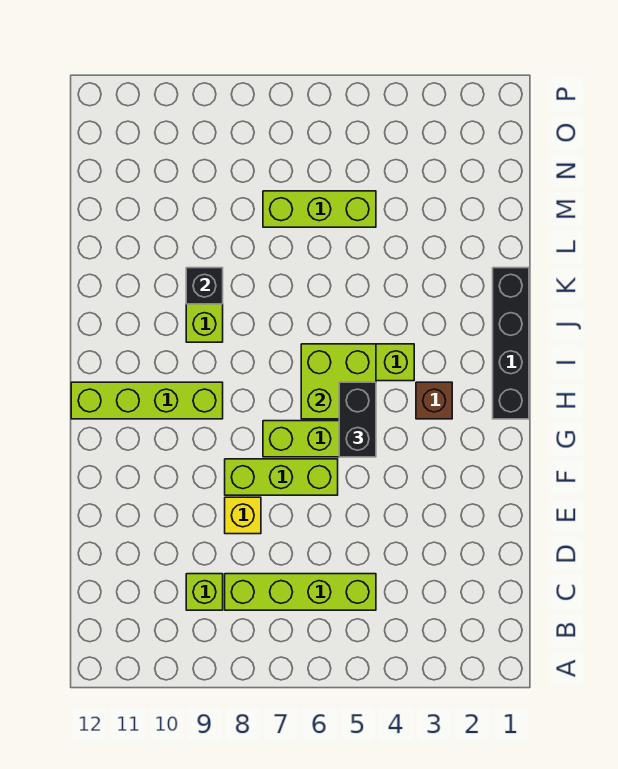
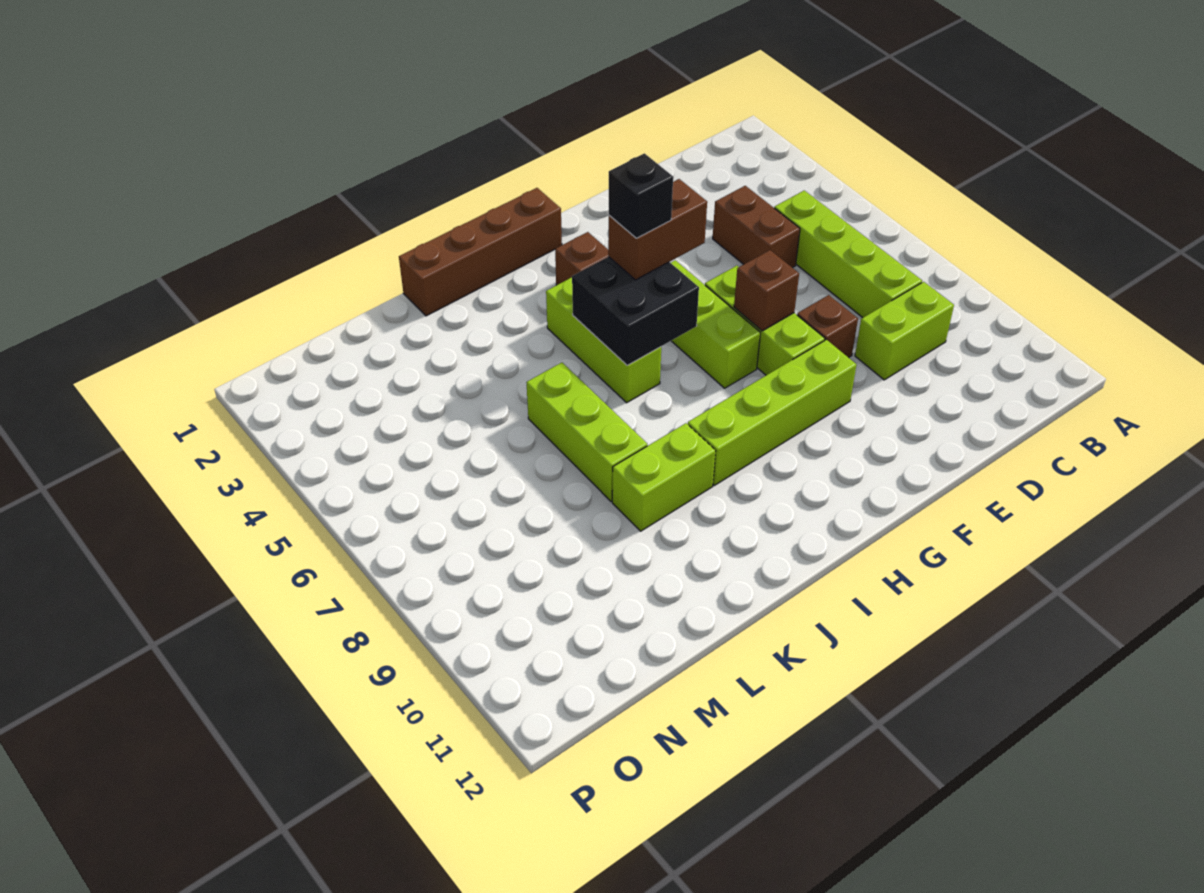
lime brick C9 level 1 -> lime brick C9:D9 level 1
none -> brown brick D4:D5 level 1
yellow brick E8 level 1 -> brown brick E8 level 1
none -> brown brick F7 level 2
black brick G5:H5 level 3 -> brown brick G5:H5 level 3
black brick H1:K1 level 1 -> brown brick H1:K1 level 1
lime brick H5:I6 level 2 -> black brick H5:I6 level 2
lime brick H9:H12 level 1 -> lime brick F9:I9 level 1
black brick K9 level 2 -> black brick H5 level 4
lime brick M5:M7 level 1 -> lime brick K6:K8 level 1

